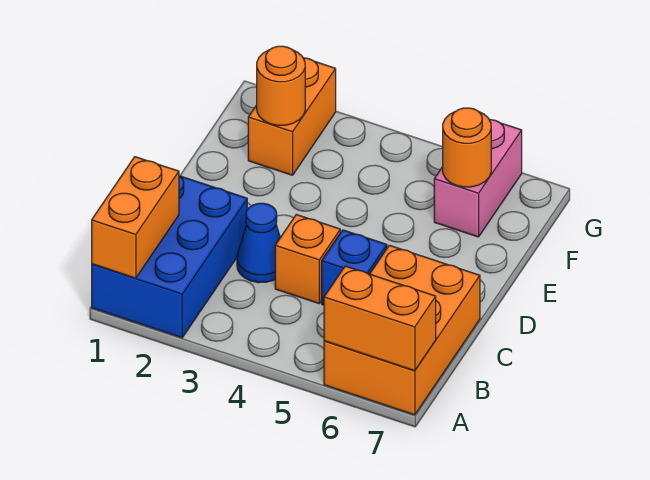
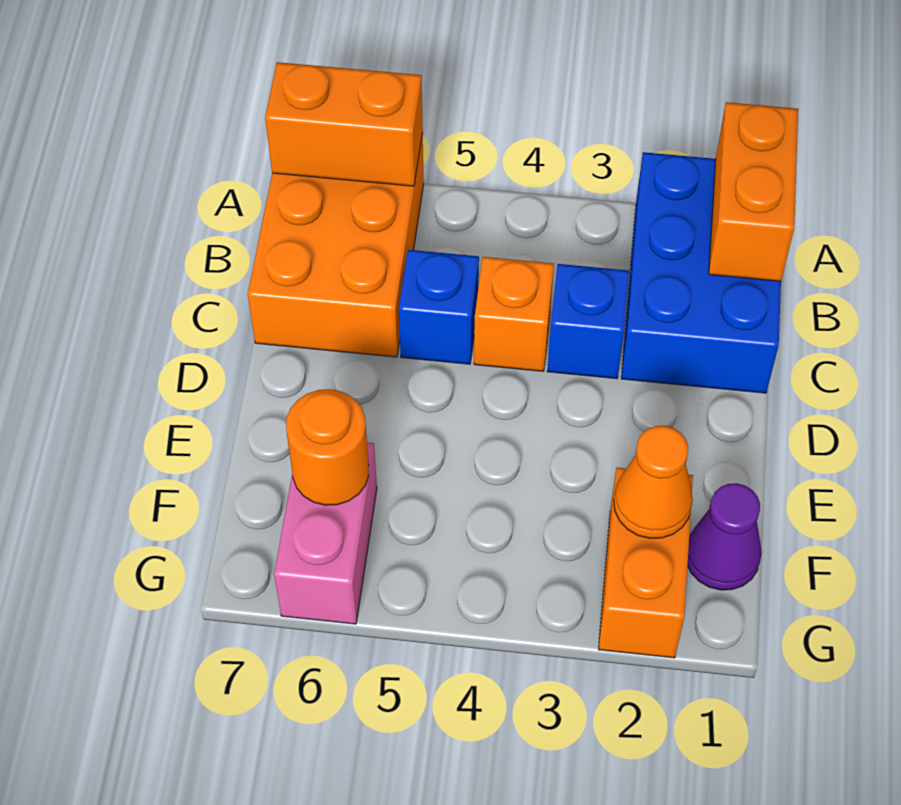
blue cone C3 level 1 -> blue brick C3 level 1
none -> purple cone F1 level 1
orange round brick F2 level 2 -> orange cone F2 level 2

